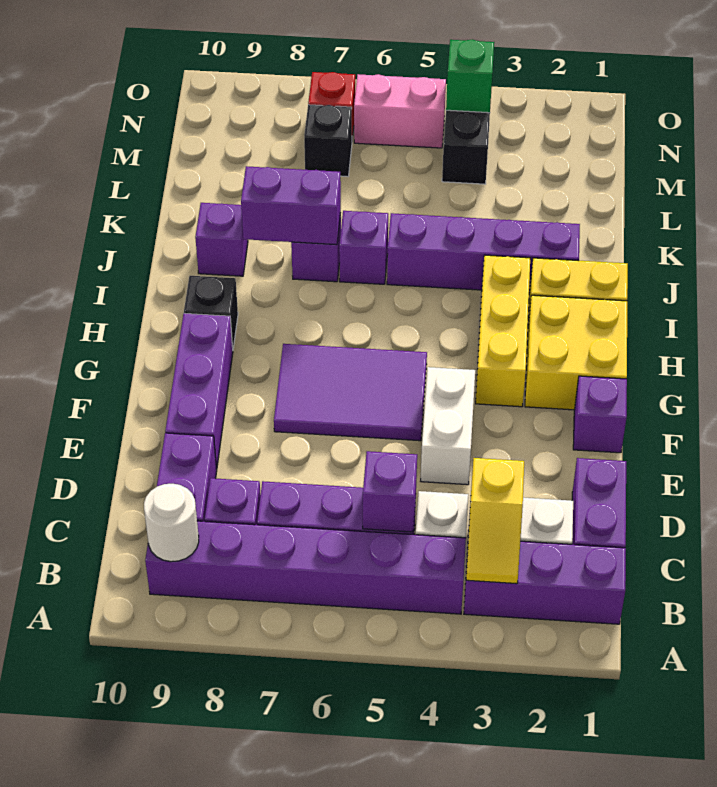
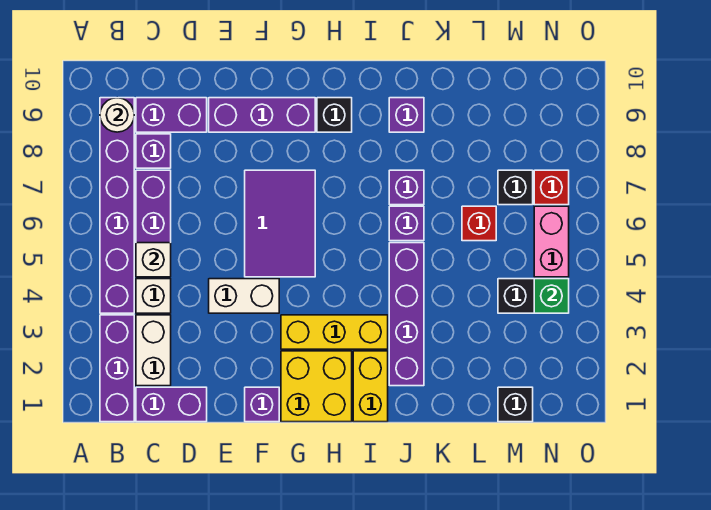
yellow slope B3:C3 level 2 top C -> none
purple brick C5 level 2 -> white brick C5 level 2
purple brick J7:J8 level 2 -> none
none -> red brick L6 level 1
none -> black brick M1 level 1

